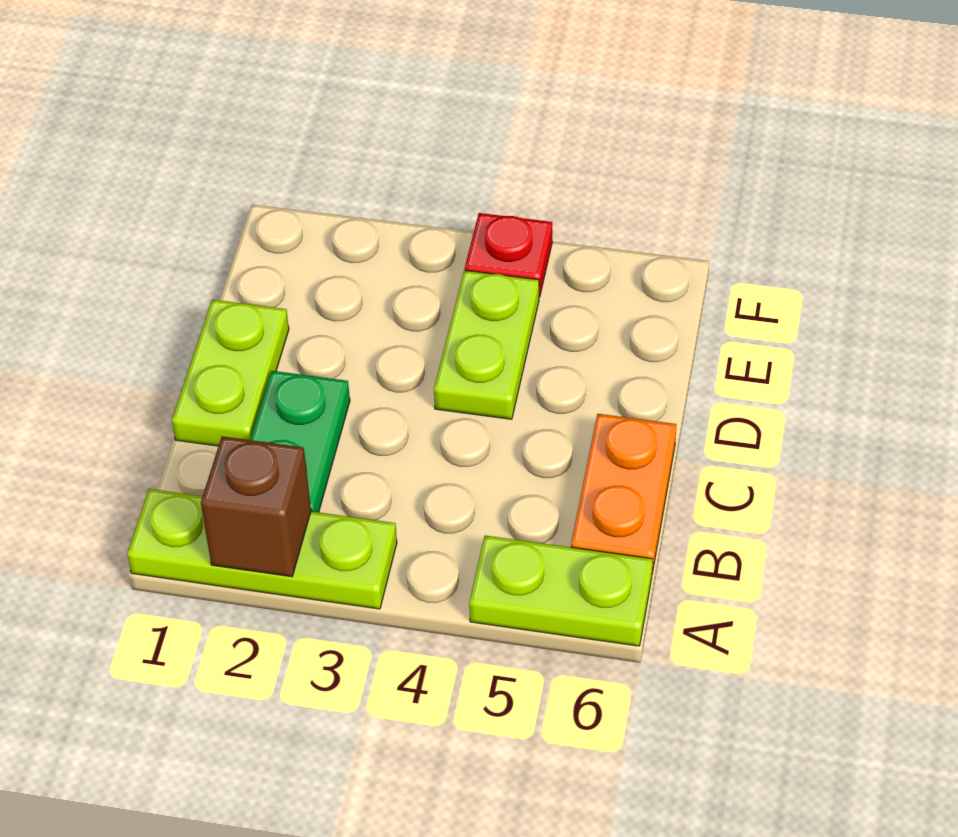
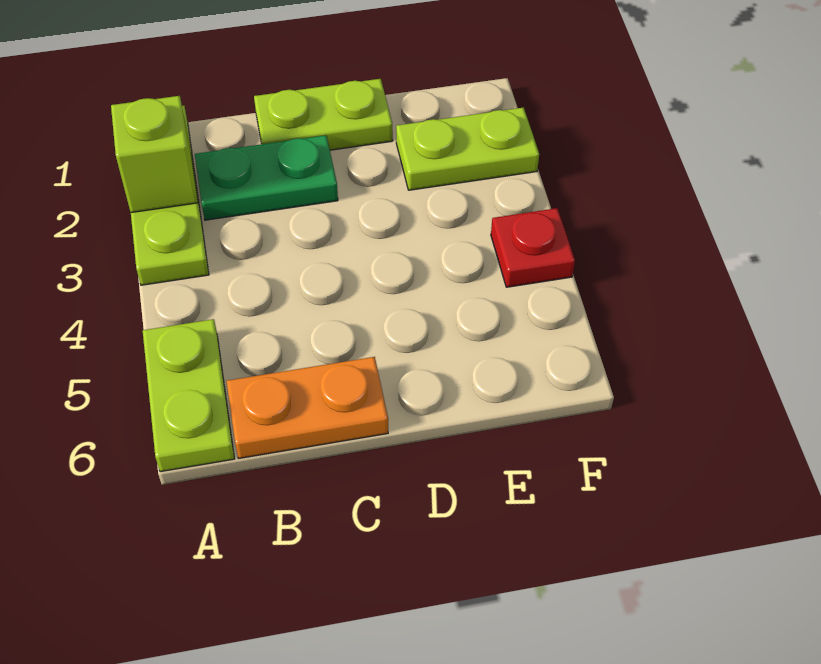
brown brick A2 level 2 -> lime brick A2 level 2
lime plate D4:E4 level 1 -> lime plate E2:F2 level 1

